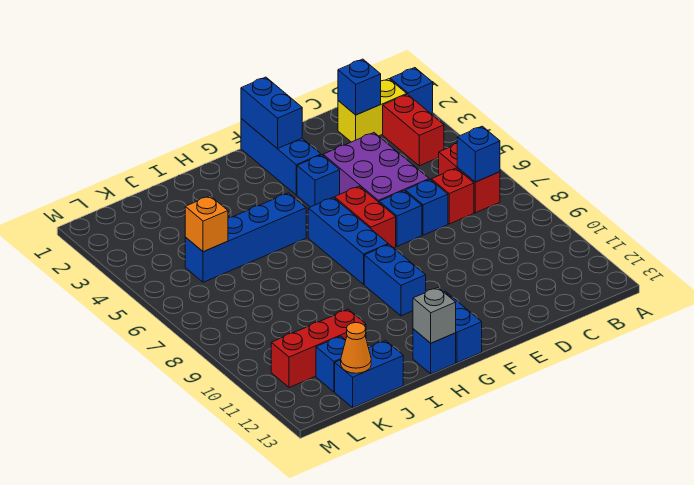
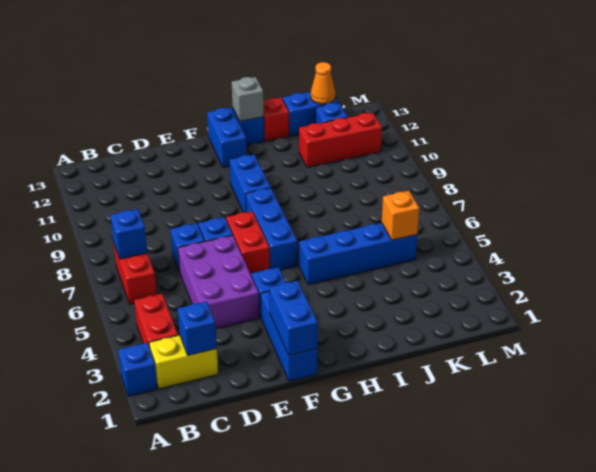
red brick C7 level 1 -> red brick I13 level 1

